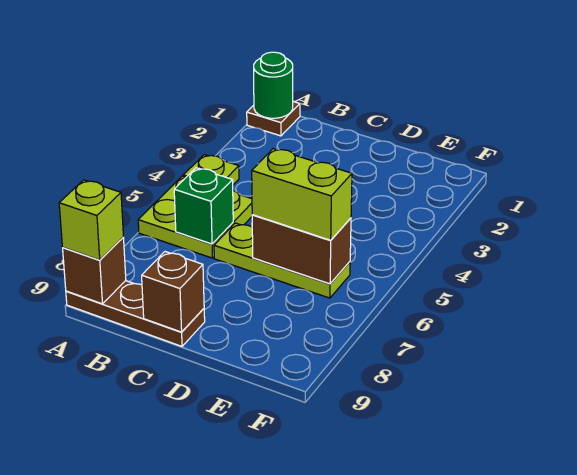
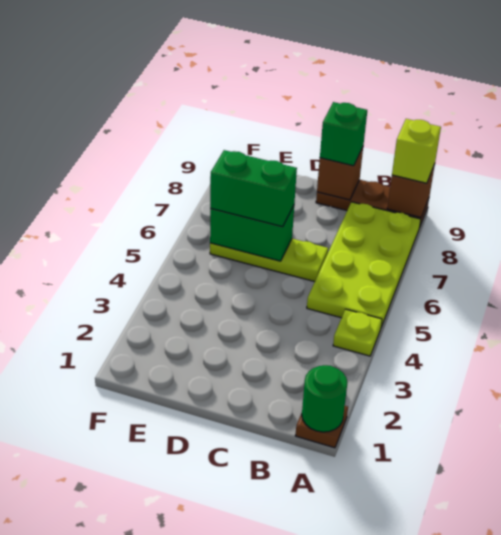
lime plate A5:B6 level 1 -> lime plate A5:B8 level 1
green brick B6 level 2 -> green brick C9 level 3
brown brick D6:E6 level 2 -> green brick D6:E6 level 2
lime brick D6:E6 level 3 -> green brick D6:E6 level 3

